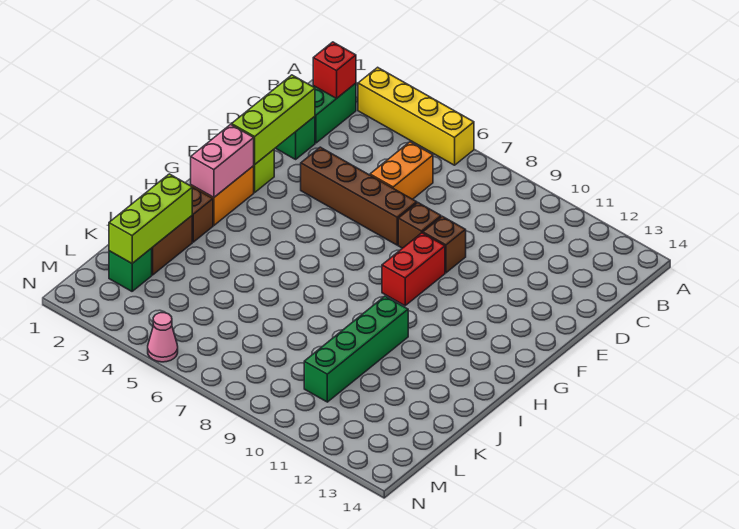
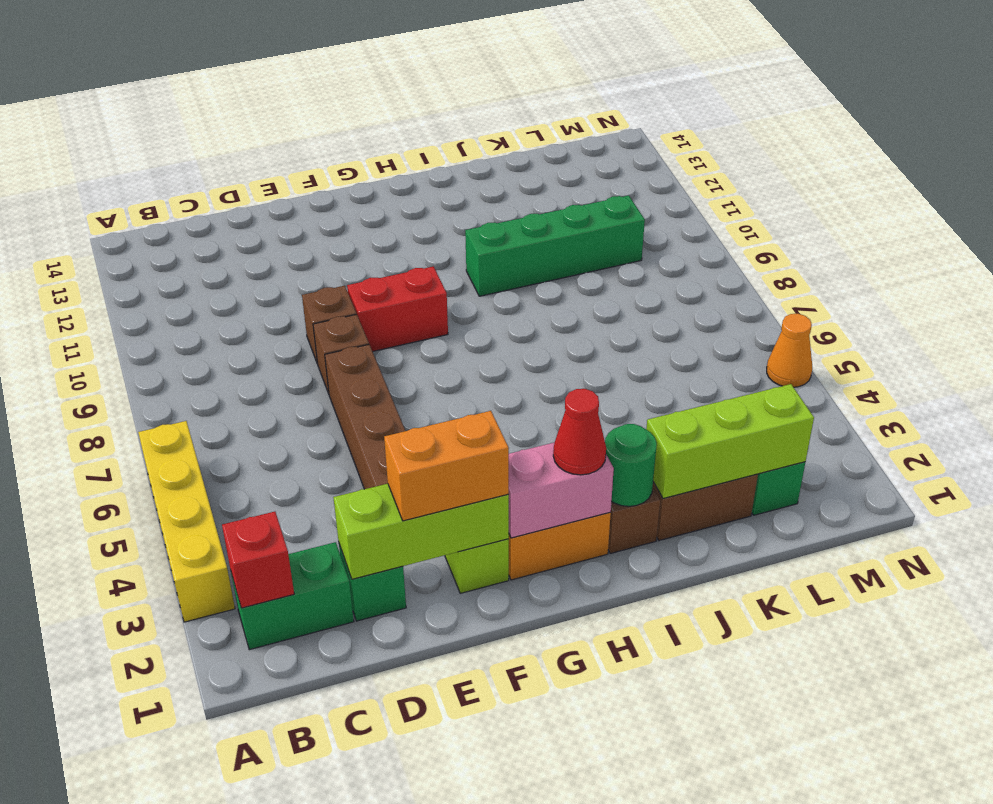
orange brick C6:D6 level 1 -> orange brick E2:F2 level 3
none -> red cone H2 level 3
none -> green round brick I2 level 2
pink cone N5 level 1 -> orange cone N5 level 1

